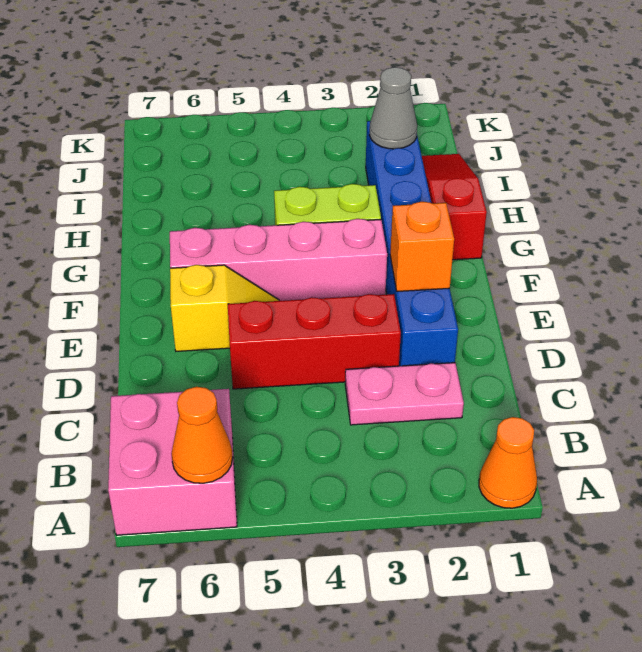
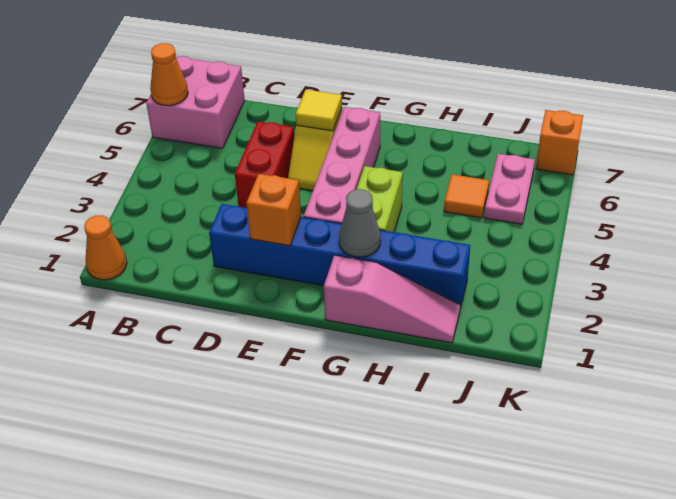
pink plate C2:C3 level 1 -> pink plate J5:J6 level 1
red brick D3:D5 level 1 -> red brick D4:D5 level 1
none -> yellow tile E6 level 2
red slope G1:I1 level 1 top G -> pink slope G1:I1 level 1 top G
grey cone I2 level 2 -> grey cone G2 level 2
none -> orange tile I5 level 1
none -> orange brick K7 level 1

